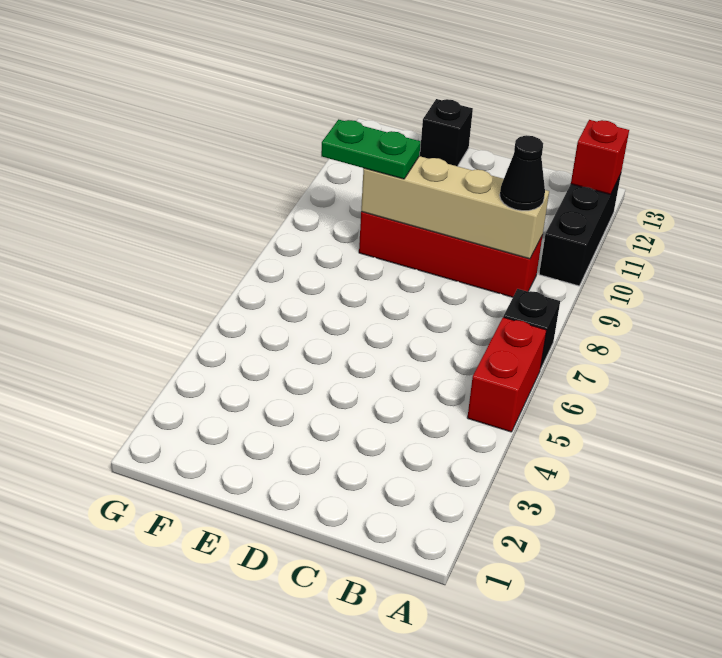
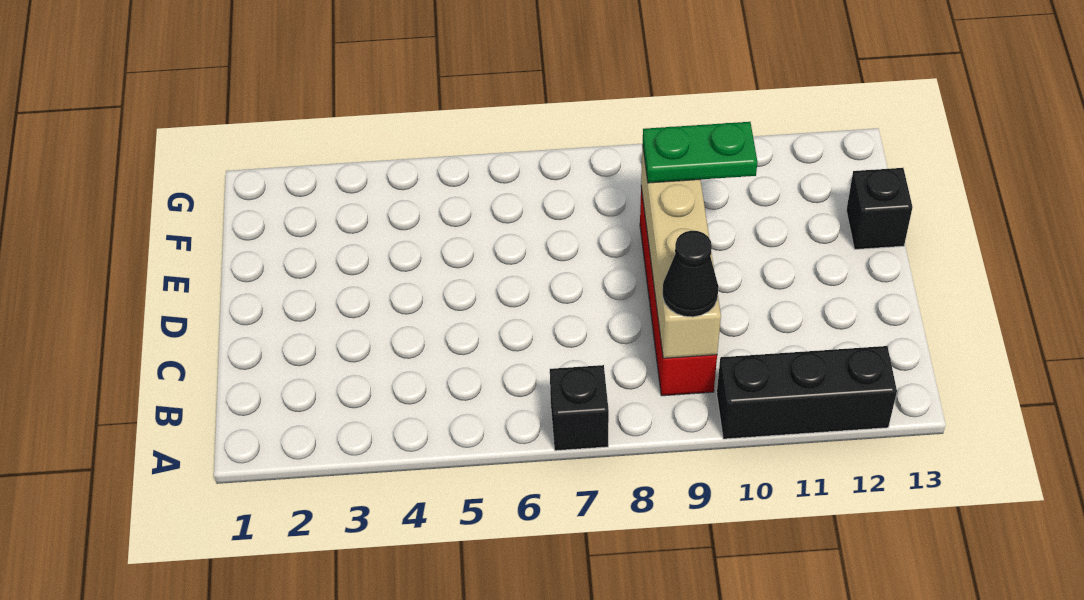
red brick A5:A6 level 1 -> none
red brick A12 level 2 -> none
green plate E9:F9 level 3 -> green plate E9:E10 level 3

